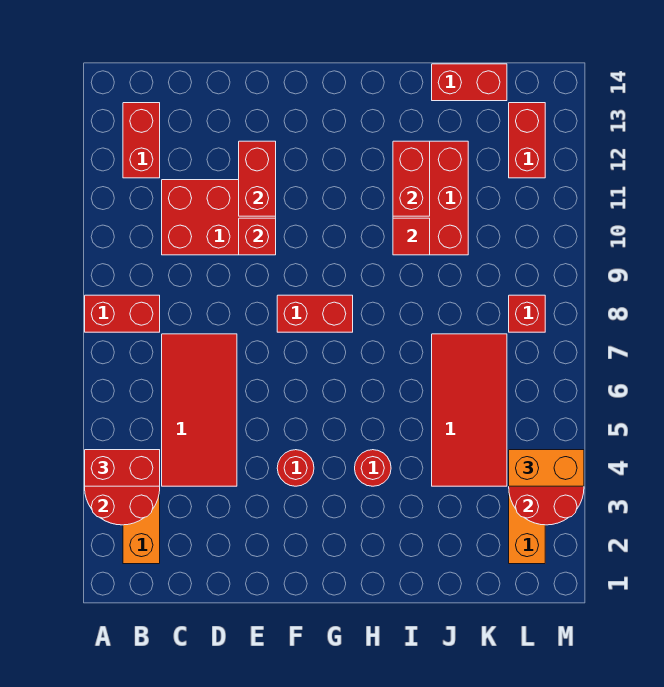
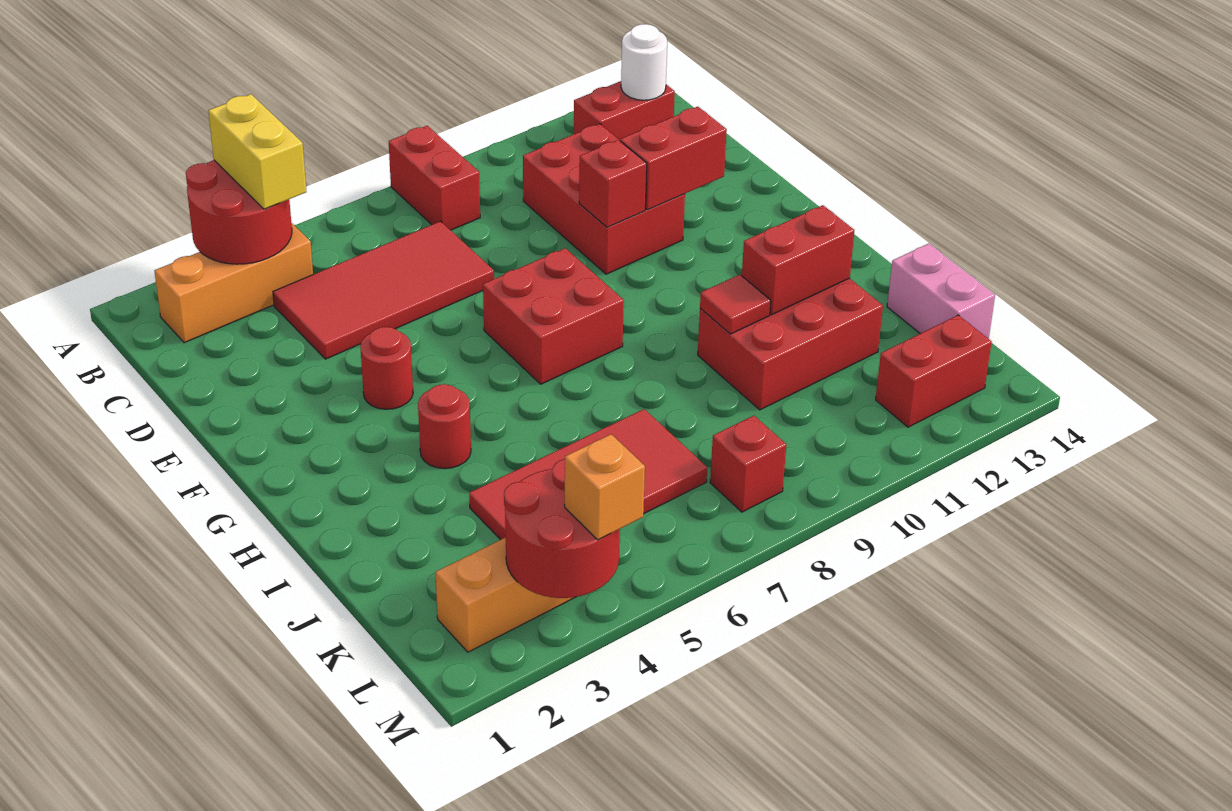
red brick A4:B4 level 3 -> yellow brick A4:B4 level 3
none -> white round brick B13 level 2
red brick F8:G8 level 1 -> red brick F7:G8 level 1
red brick J14:K14 level 1 -> pink brick J14:K14 level 1
orange brick L4:M4 level 3 -> orange brick M4 level 3

